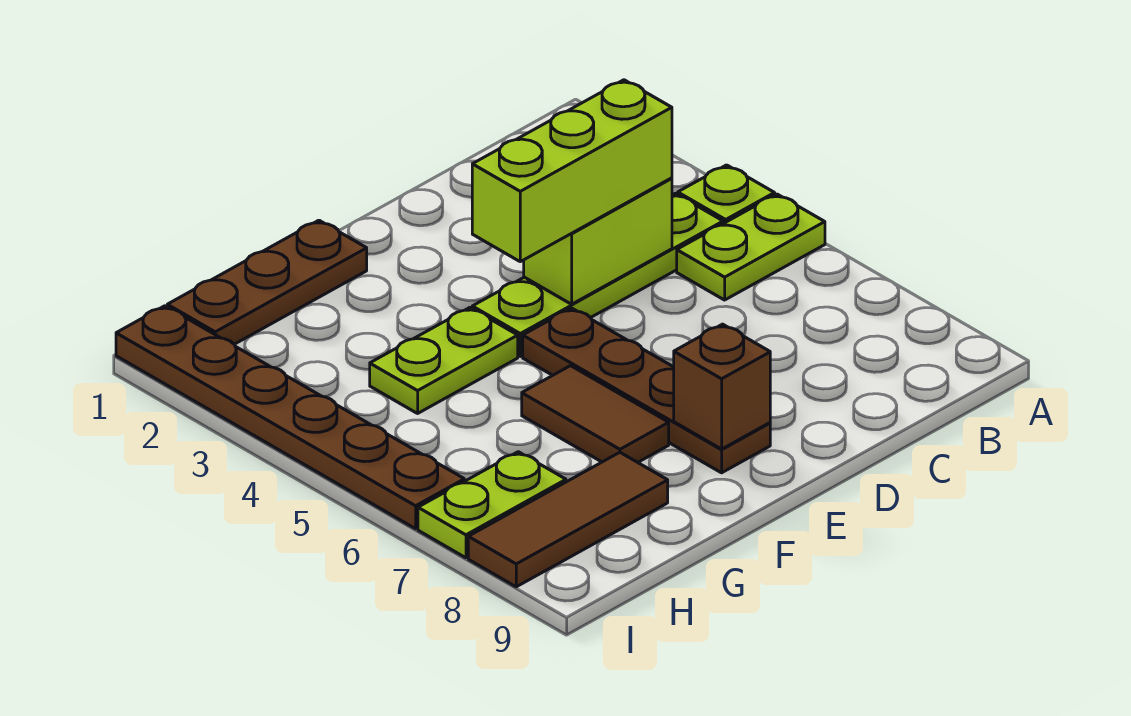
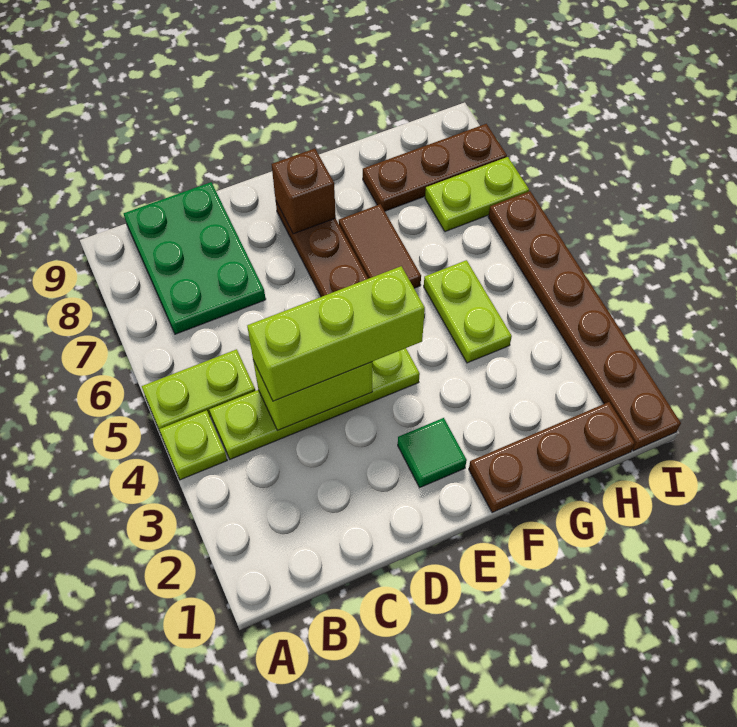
none -> green plate B7:C9 level 1
none -> green tile E2 level 1
lime plate F4:G4 level 1 -> lime plate G4:G5 level 1
brown tile G8:I8 level 1 -> brown plate G8:I8 level 1

